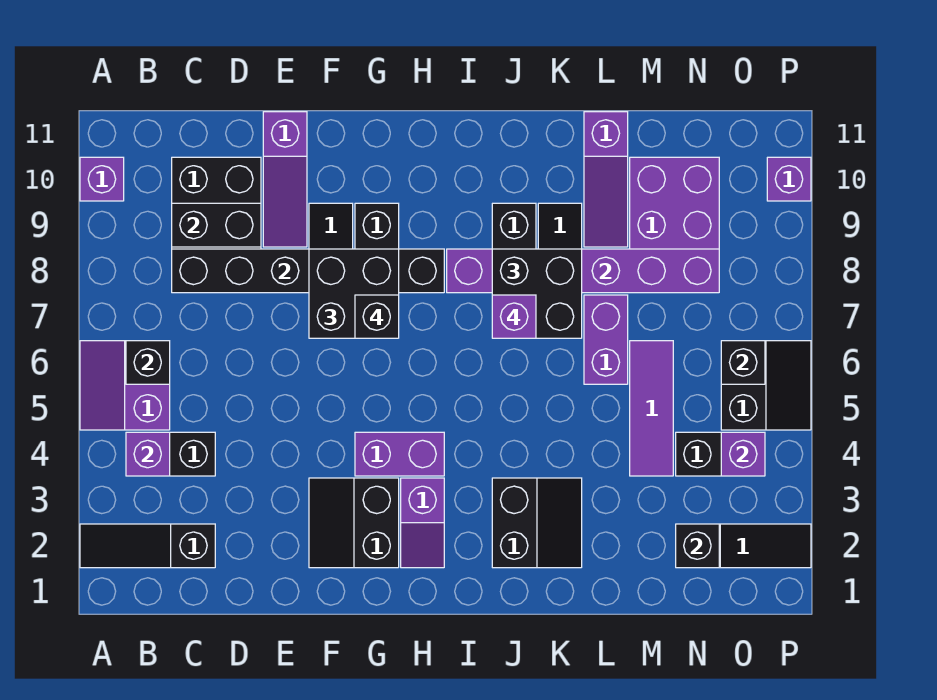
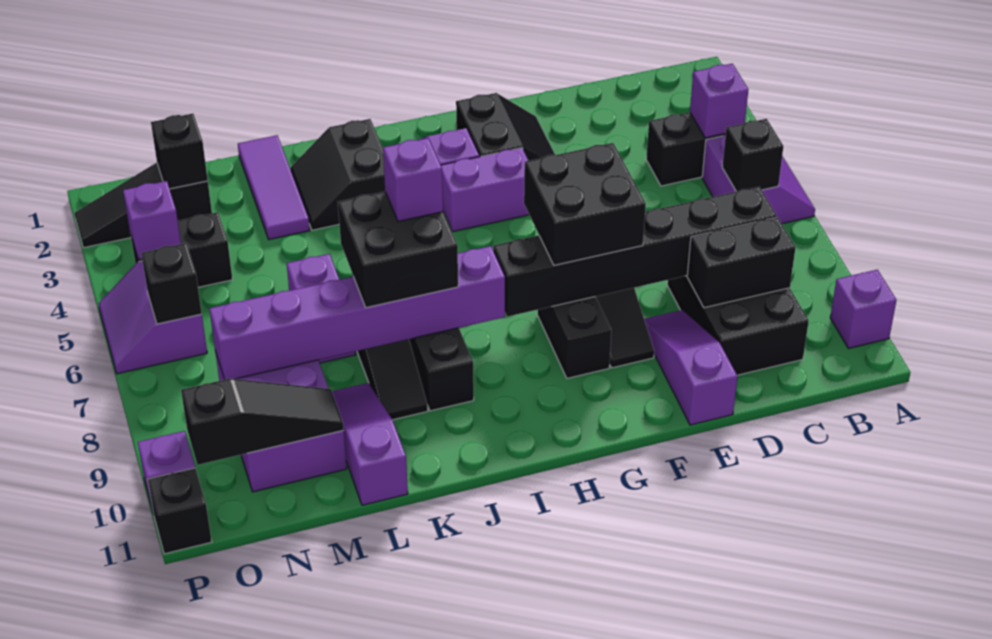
black slope A2:C2 level 1 top C -> black slope M10:O10 level 2 top O
black brick G7 level 4 -> black brick P11 level 1
purple tile M4:M6 level 1 -> purple tile L1:L3 level 1
black slope O5:P6 level 1 top O -> purple slope O5:P6 level 1 top O

